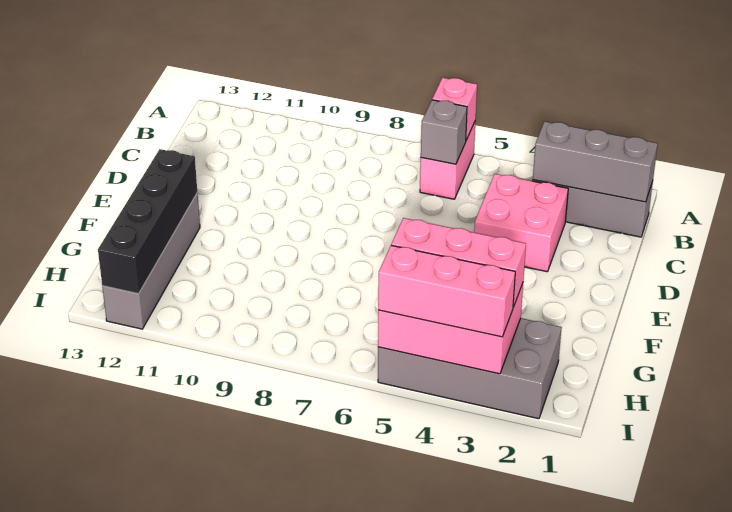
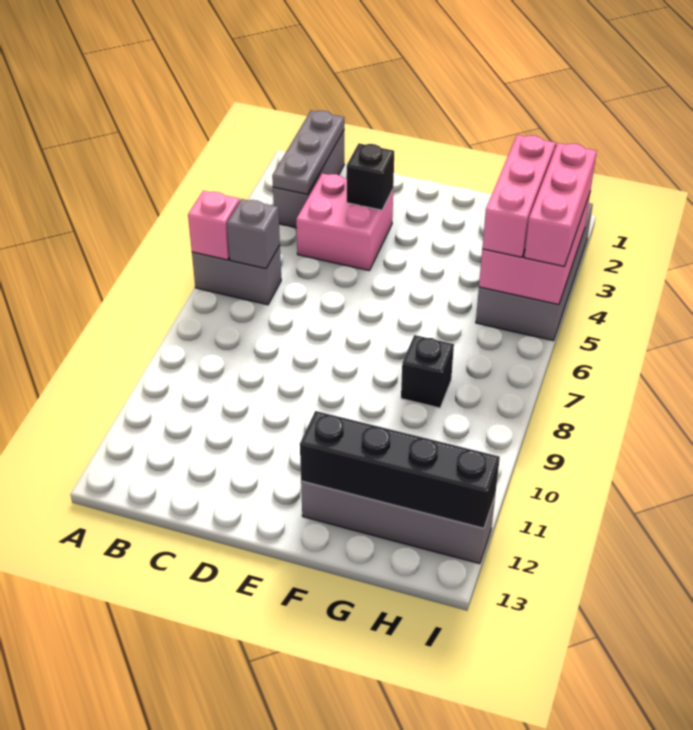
pink brick A6:B6 level 1 -> grey brick A6:B6 level 1
grey brick B1:B3 level 2 -> grey plate B1:B3 level 2
none -> black brick D3 level 2
none -> black brick G8 level 1

